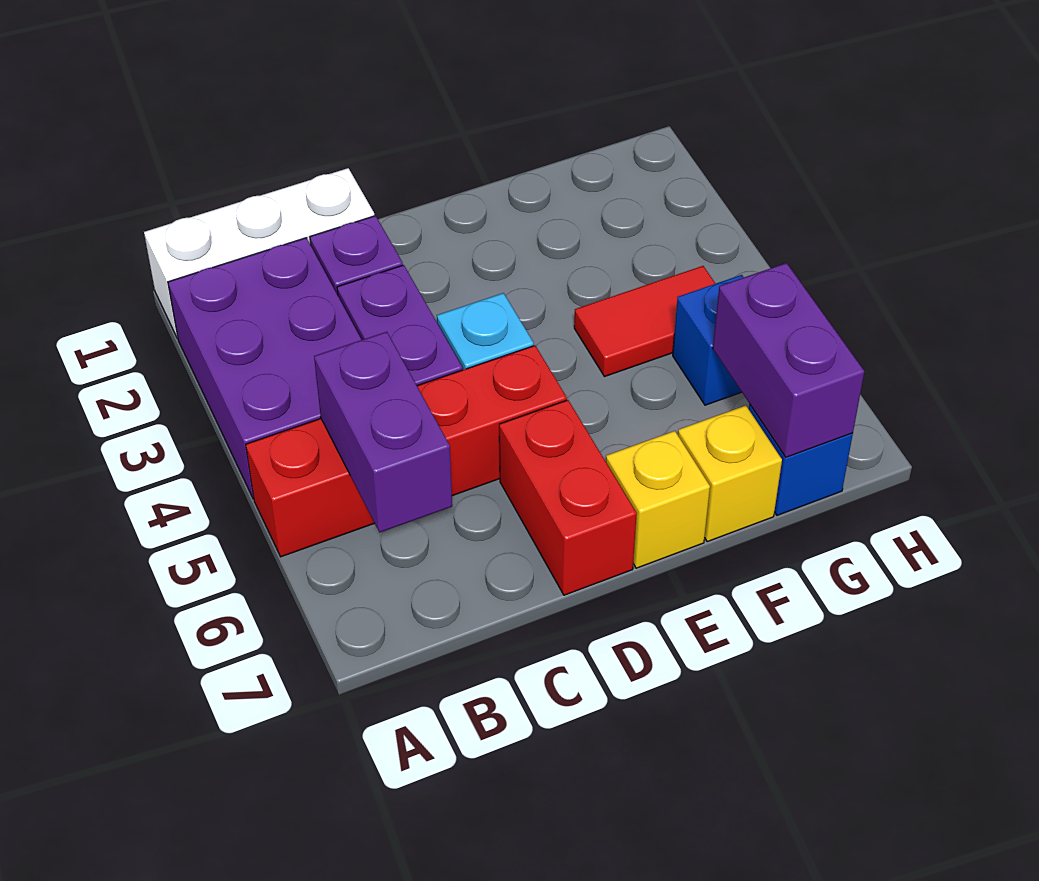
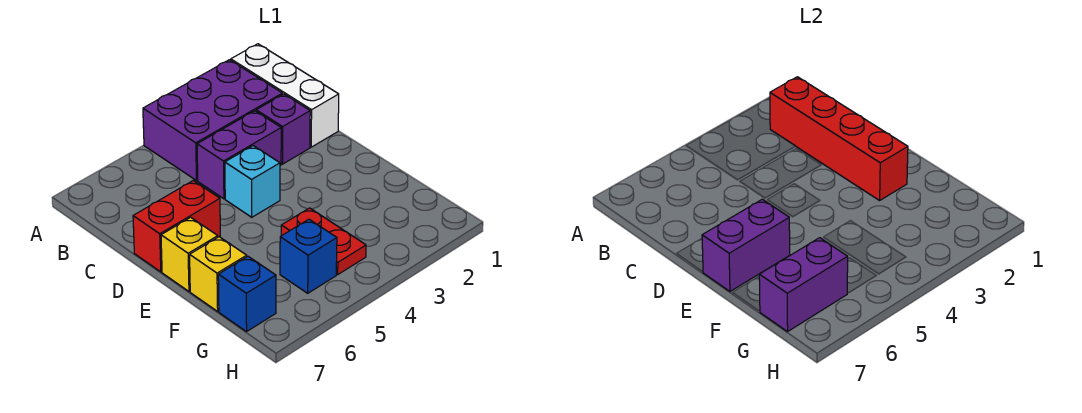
red brick A5:D5 level 1 -> red brick B2:E2 level 2
purple brick B5:B6 level 2 -> purple brick E6:E7 level 2
red tile F4:G4 level 1 -> red plate F4:G4 level 1

